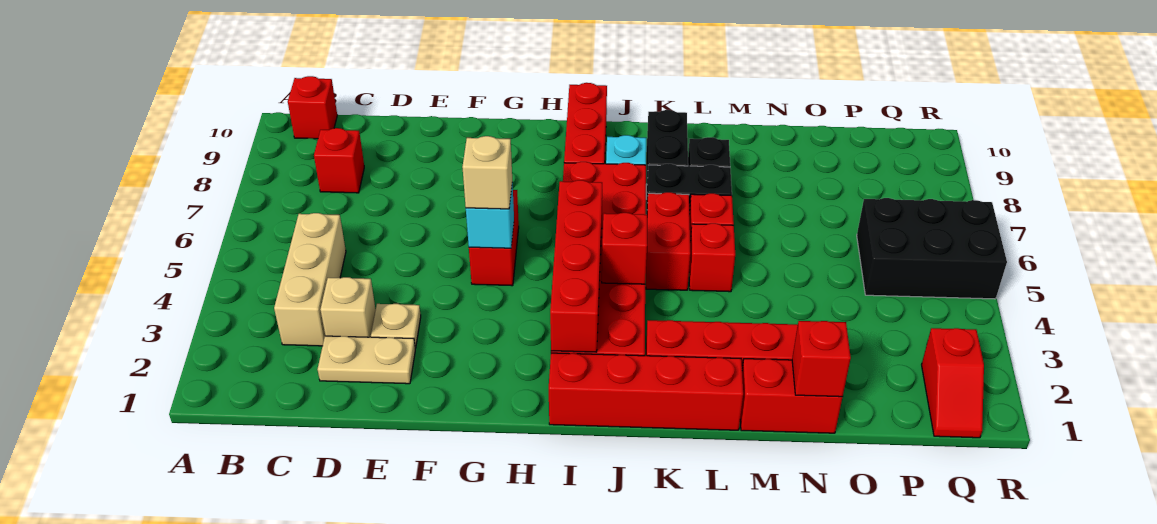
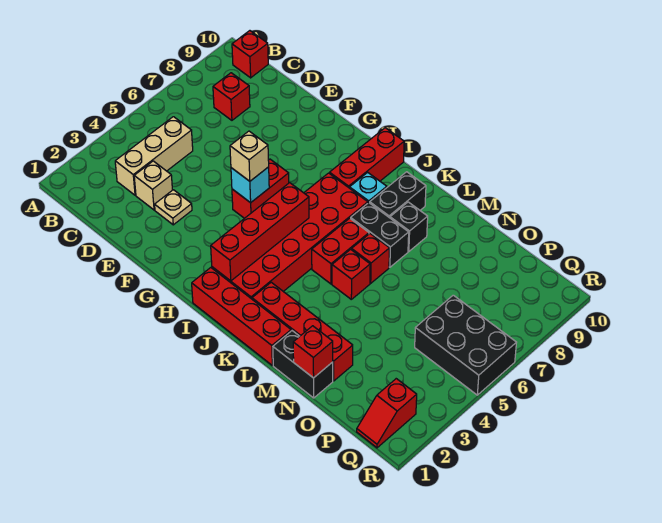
tan plate D2:E2 level 1 -> none
red brick J4 level 2 -> none
red brick M1:N1 level 1 -> black brick M1:N1 level 1

